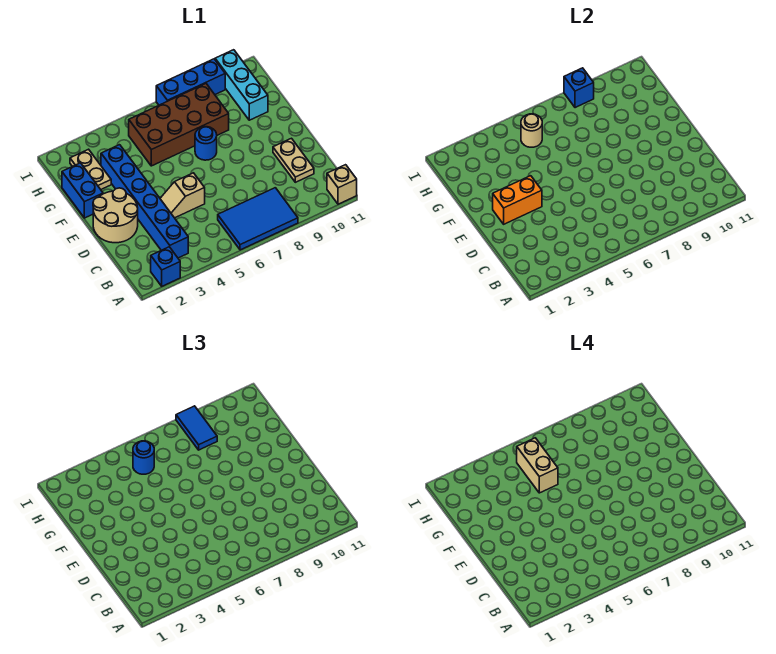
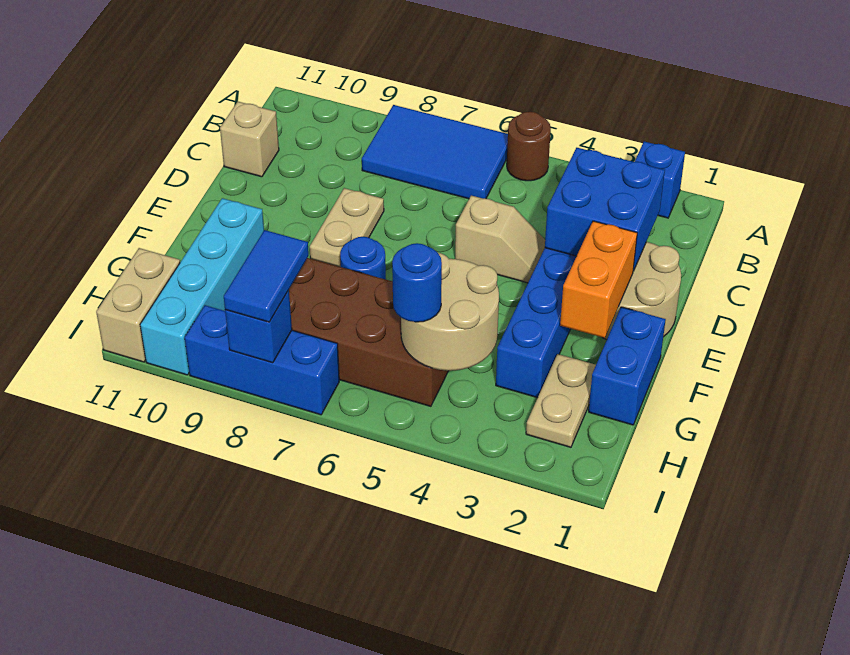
none -> brown round brick A5 level 1
tan brick A11 level 1 -> tan brick C11 level 1
none -> blue brick C2:D3 level 2
tan plate C10:D10 level 1 -> tan plate D8:E8 level 1
orange brick E2:E3 level 2 -> orange brick E2:F2 level 2
tan brick G5:H5 level 4 -> tan brick H11:I11 level 1
cyan brick G10:I10 level 1 -> cyan brick F10:I10 level 1
tan round brick H5 level 2 -> tan round brick G4:H5 level 2

